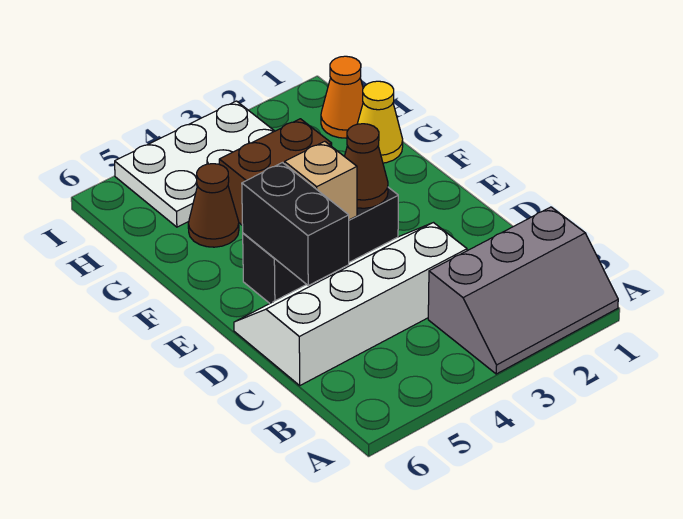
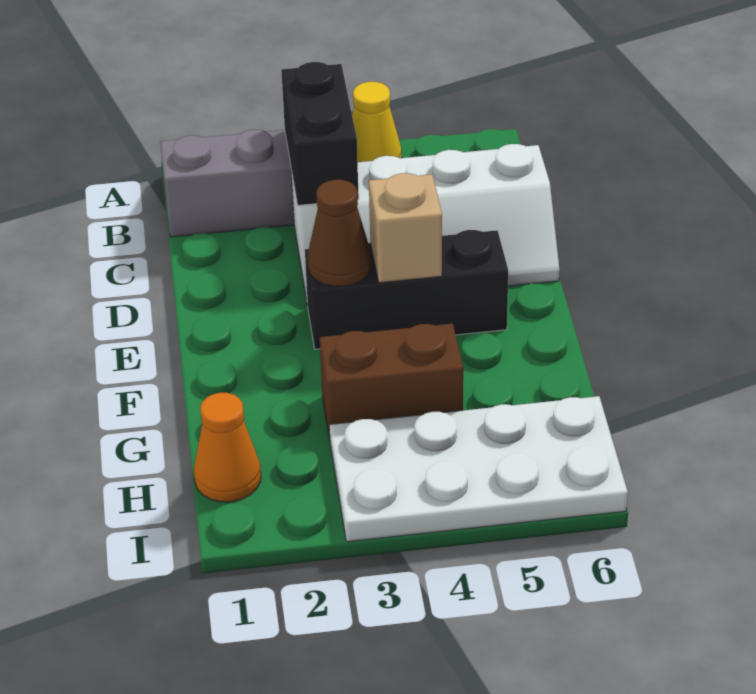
black brick D5:E5 level 2 -> black brick B3:C3 level 2
yellow cone G1 level 1 -> yellow cone A4 level 1
brown cone G5 level 1 -> none
white plate H3:I5 level 1 -> white plate H3:I6 level 1

